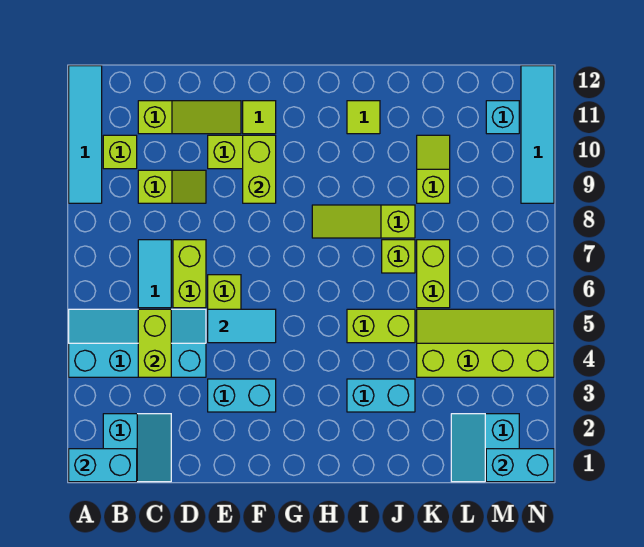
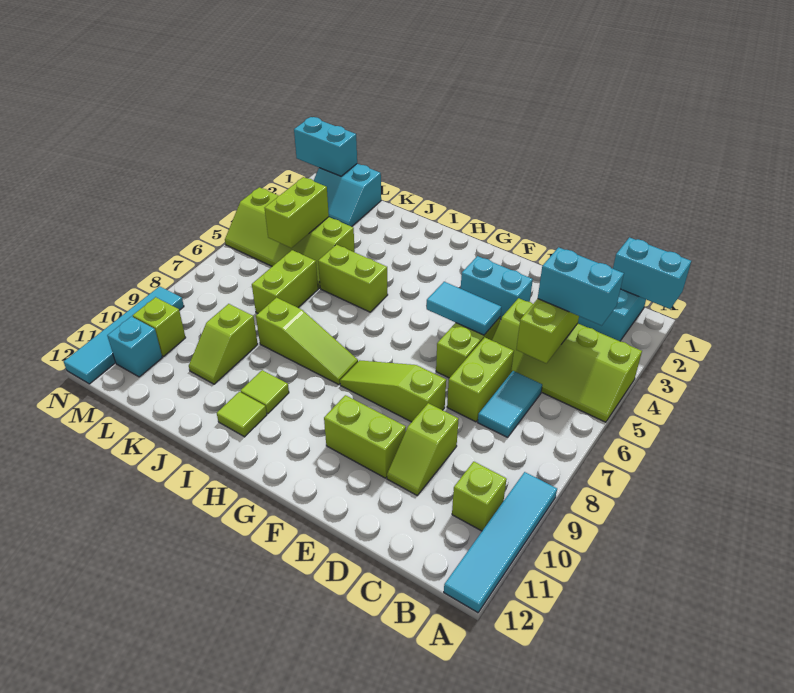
cyan slope A4:D5 level 1 top 4 -> lime slope A4:D5 level 1 top 4
lime slope C9:D9 level 1 top C -> lime slope D9:D10 level 1 top 9
lime slope C11:E11 level 1 top C -> lime slope E8:G8 level 1 top E
lime brick F9:F10 level 2 -> lime brick L4:L5 level 2
lime tile F11 level 1 -> lime tile I10 level 1
cyan brick I3:J3 level 1 -> cyan brick B4:C4 level 3
lime brick J7 level 1 -> lime brick M10 level 1
cyan slope L1:M2 level 1 top M -> cyan slope L1:M2 level 1 top 1

